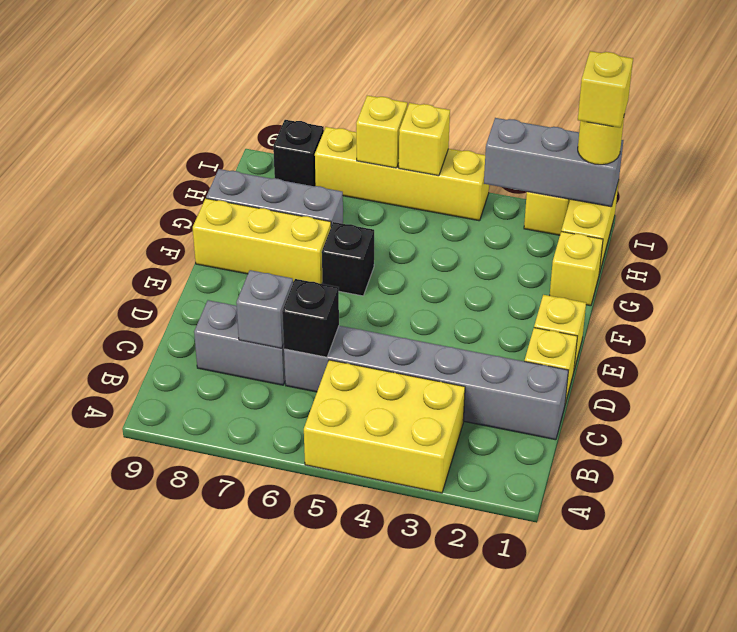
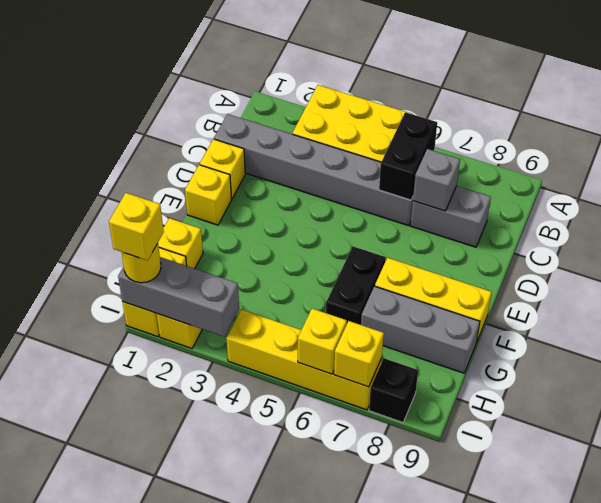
black brick C6 level 2 -> black brick B6:C6 level 2
black brick F6 level 1 -> black brick F6:G6 level 1
yellow brick I5 level 2 -> yellow brick I7 level 2

